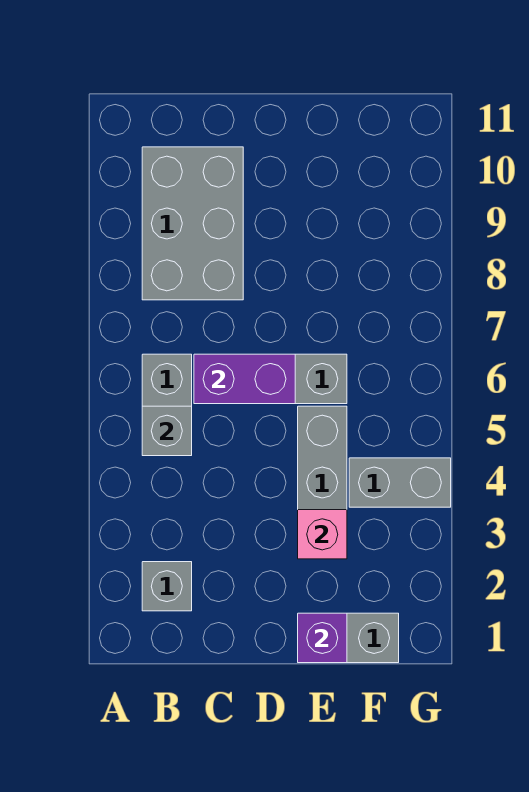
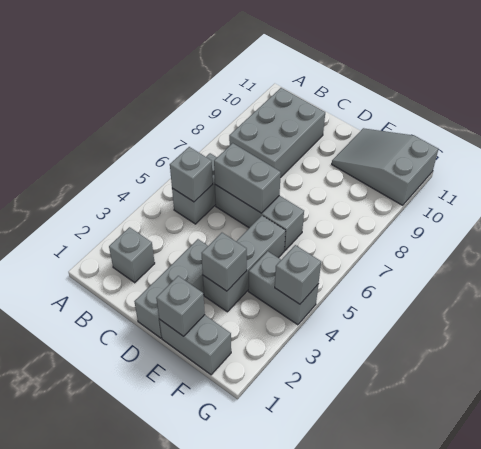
purple brick C6:D6 level 2 -> grey brick C6:D6 level 2
none -> grey brick D1:D3 level 1
purple brick E1 level 2 -> grey brick E1 level 2
pink brick E3 level 2 -> grey brick E3 level 2
none -> grey slope E10:G11 level 1 top G
none -> grey brick G4 level 2

